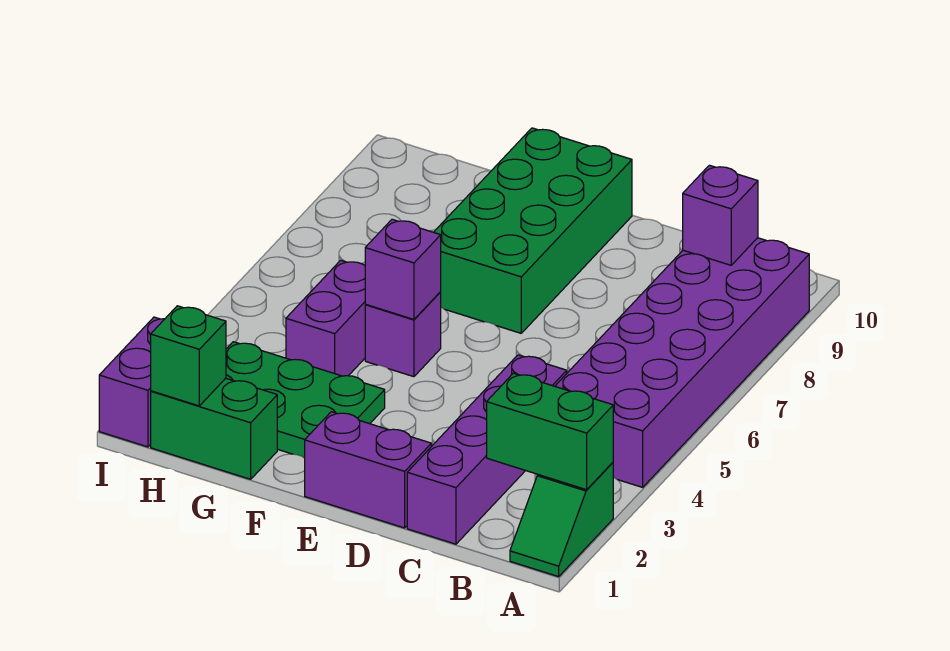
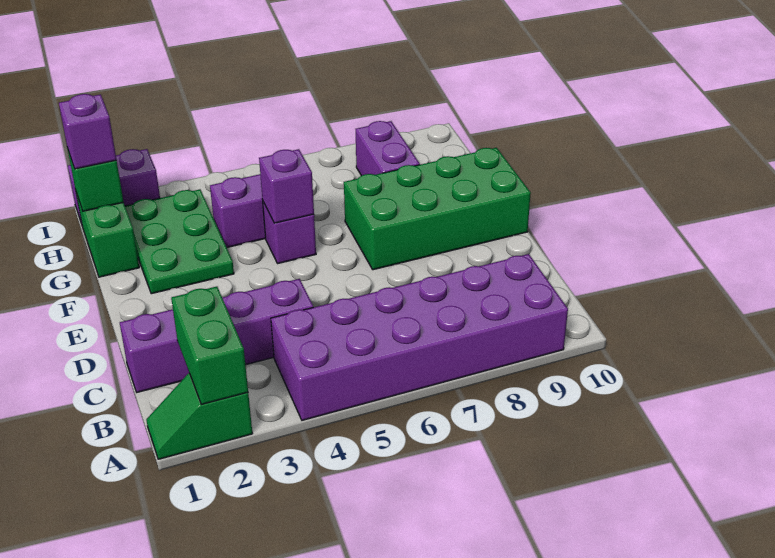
purple brick B9 level 2 -> purple brick H1 level 3
purple brick D1:E1 level 1 -> purple brick G8:H8 level 1

